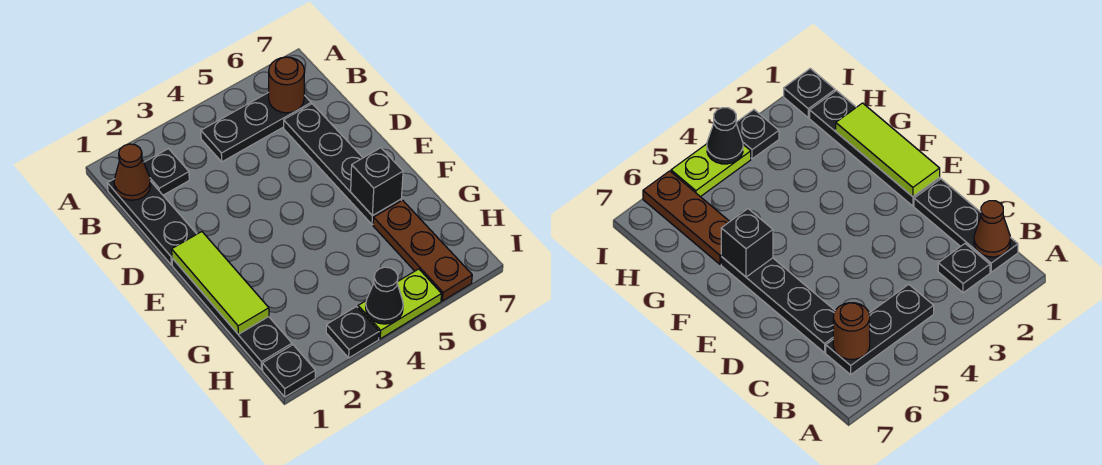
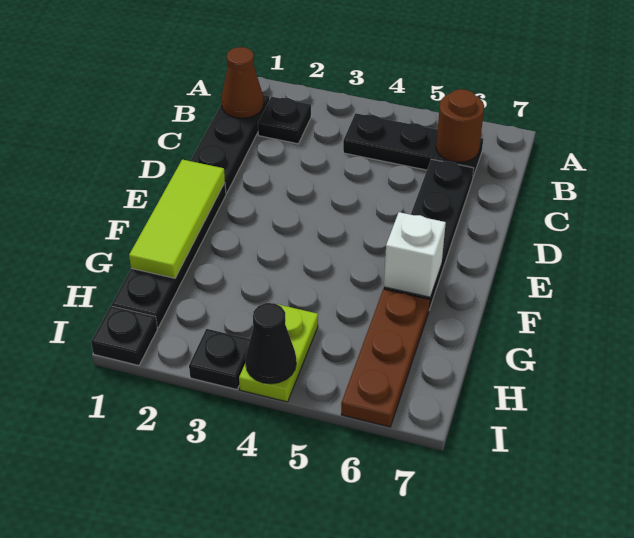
black brick F6 level 2 -> white brick F6 level 2
lime plate I4:I5 level 1 -> lime plate H4:I4 level 1

